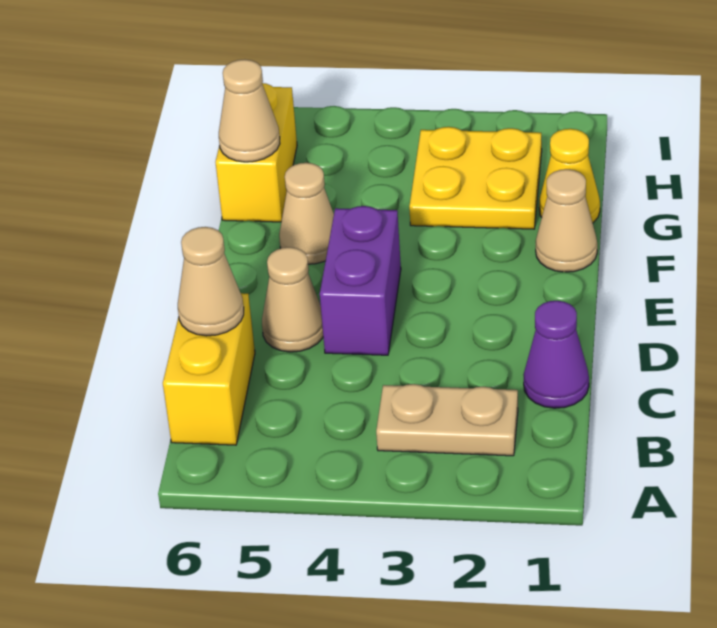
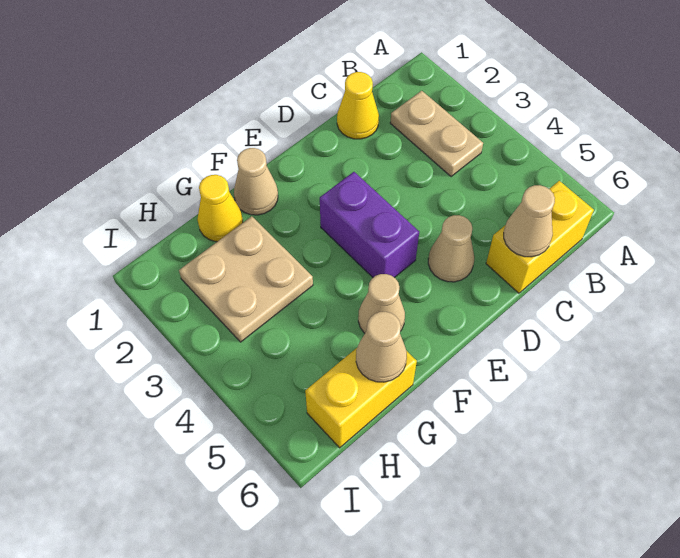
purple cone C1 level 1 -> yellow cone C1 level 1
purple brick D4:E4 level 1 -> purple brick E3:E4 level 1
yellow plate G2:H3 level 1 -> tan plate G2:H3 level 1

